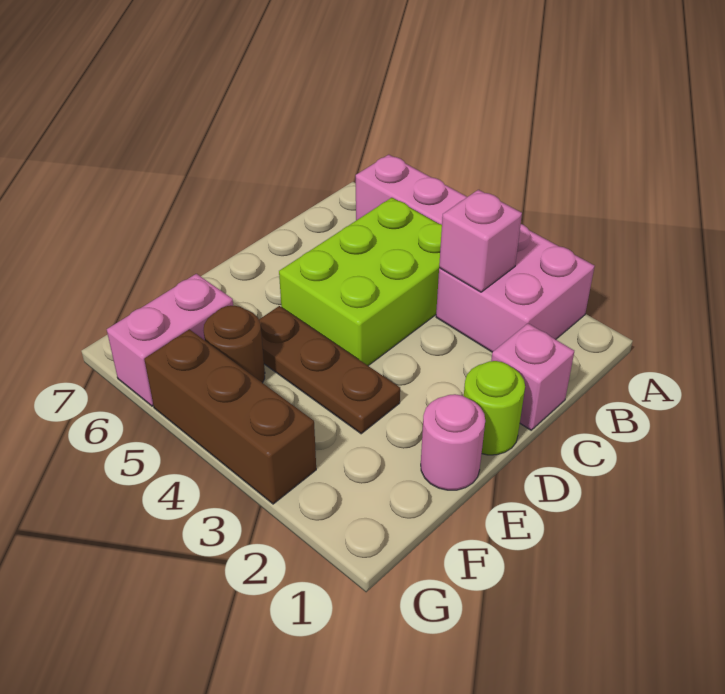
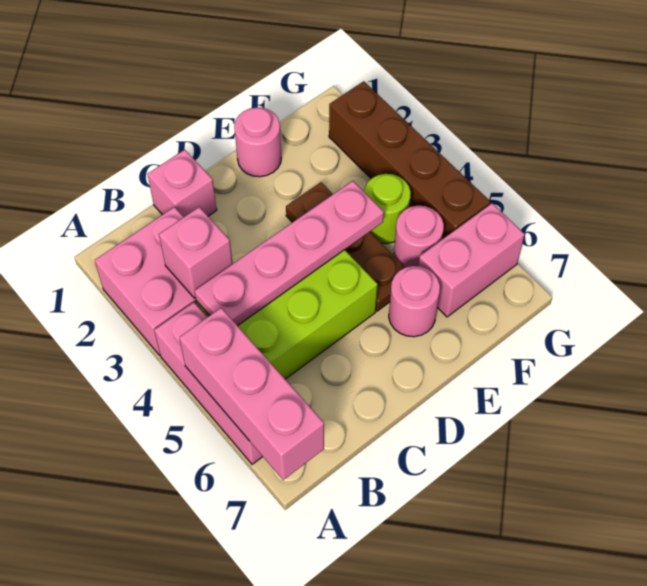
none -> pink brick A5:A7 level 2
none -> pink plate B4:E4 level 2
lime round brick D1 level 1 -> lime round brick F4 level 1
none -> pink round brick E6 level 1
brown round brick F5 level 1 -> pink round brick F5 level 1
brown brick G3:G5 level 1 -> brown brick G2:G5 level 1

